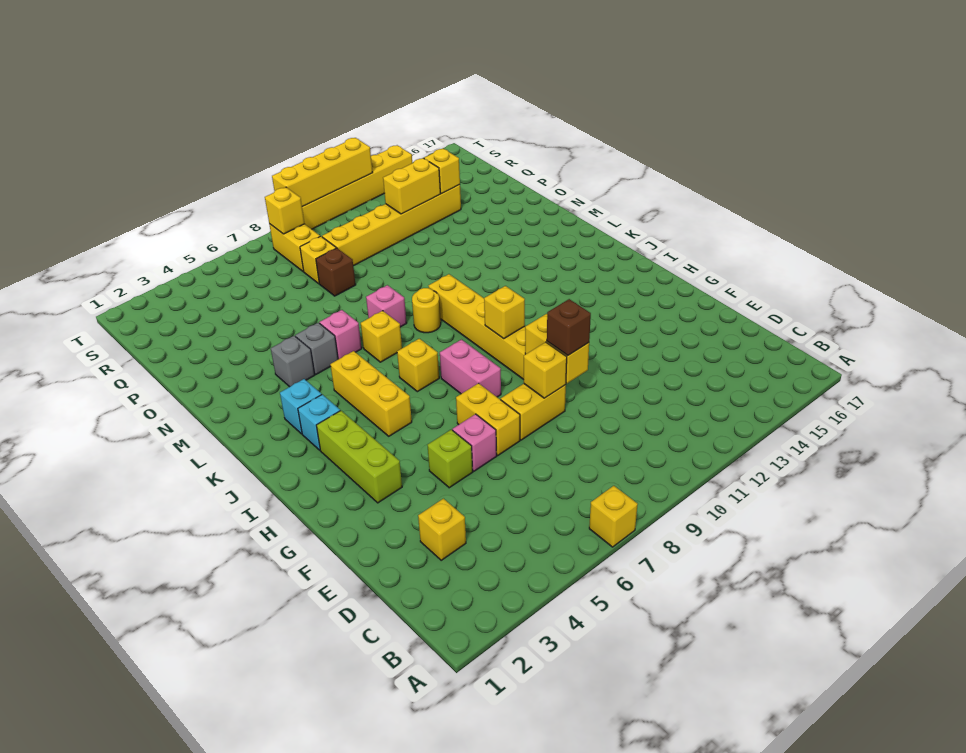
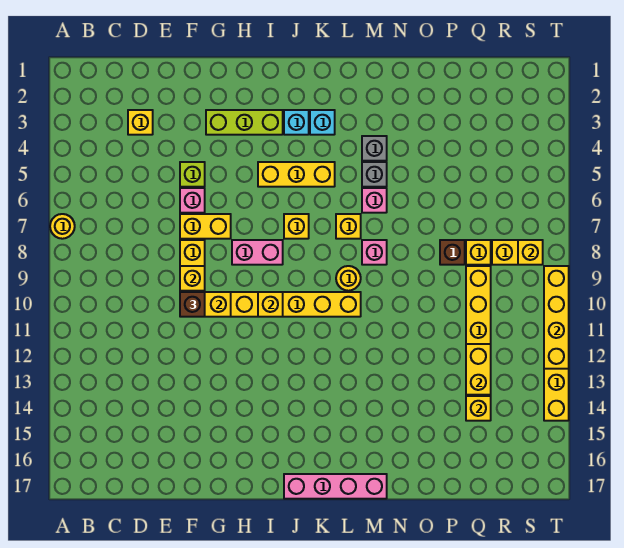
yellow brick A7 level 1 -> yellow round brick A7 level 1
none -> pink brick J17:M17 level 1

